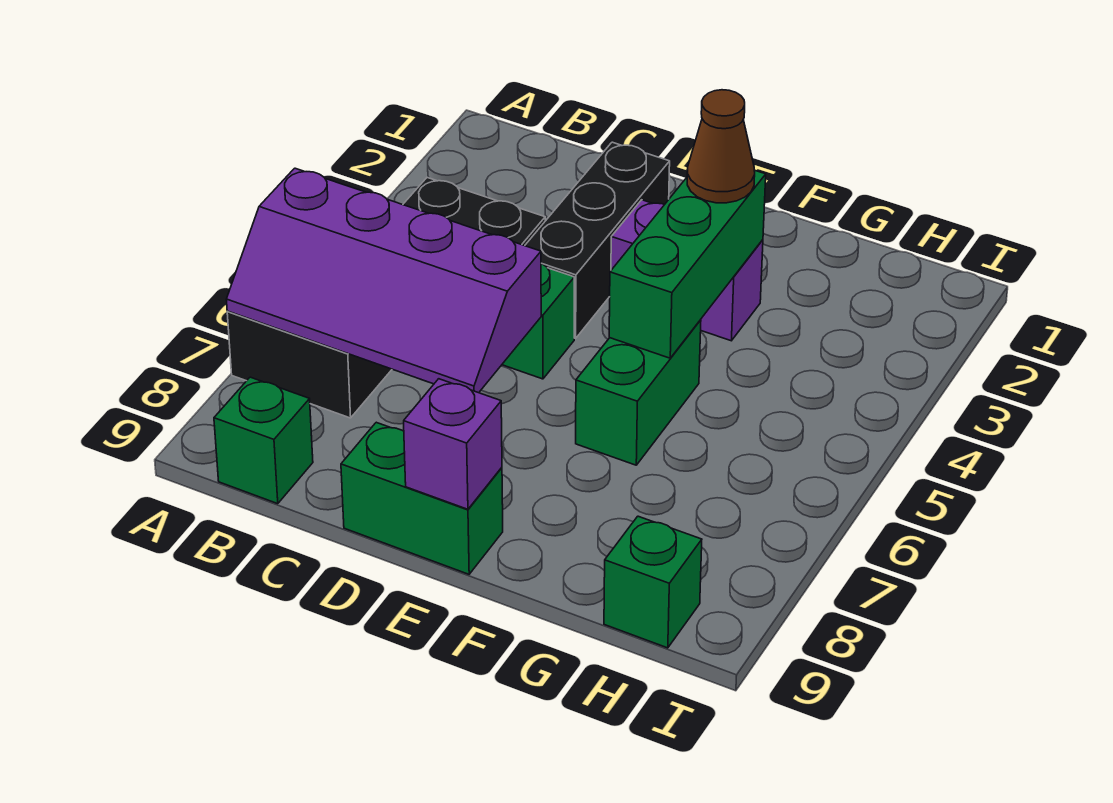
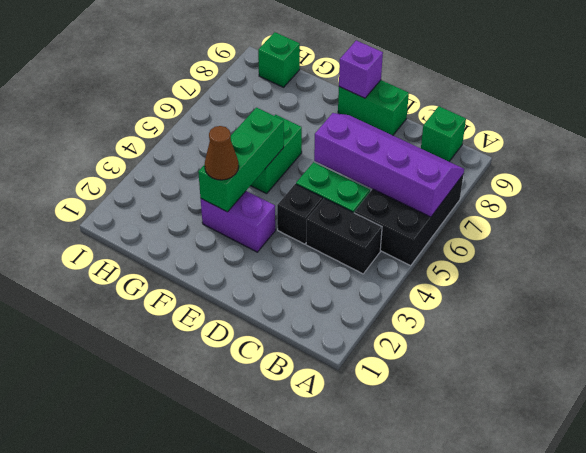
black brick D2:D4 level 1 -> black brick D4 level 1

